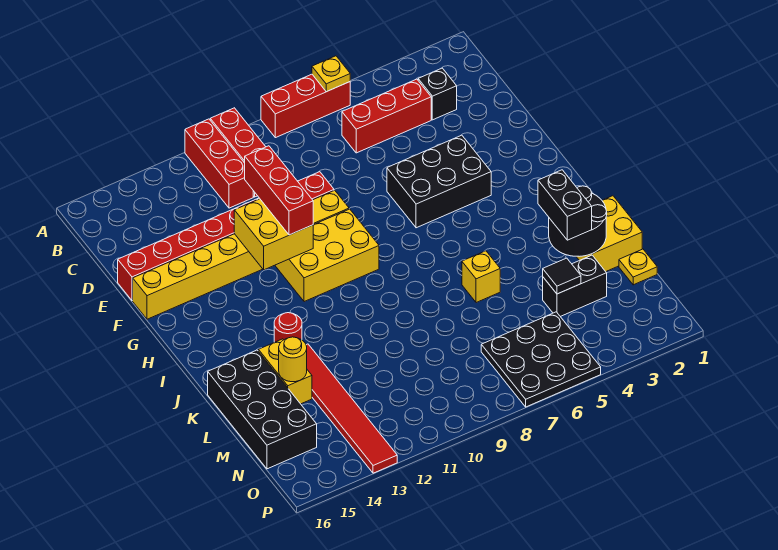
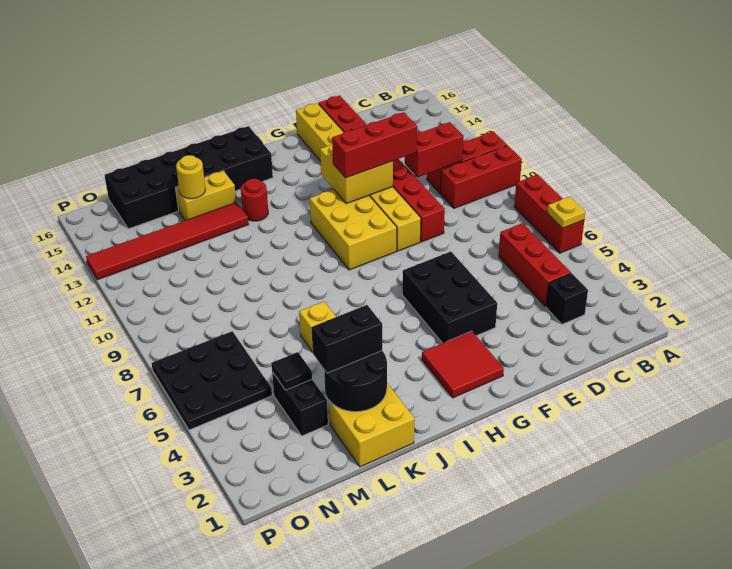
none -> red brick C11:D11 level 2
none -> red tile G2:H3 level 1
black brick K15:N16 level 1 -> black brick I15:N16 level 1
yellow plate M1 level 1 -> none

